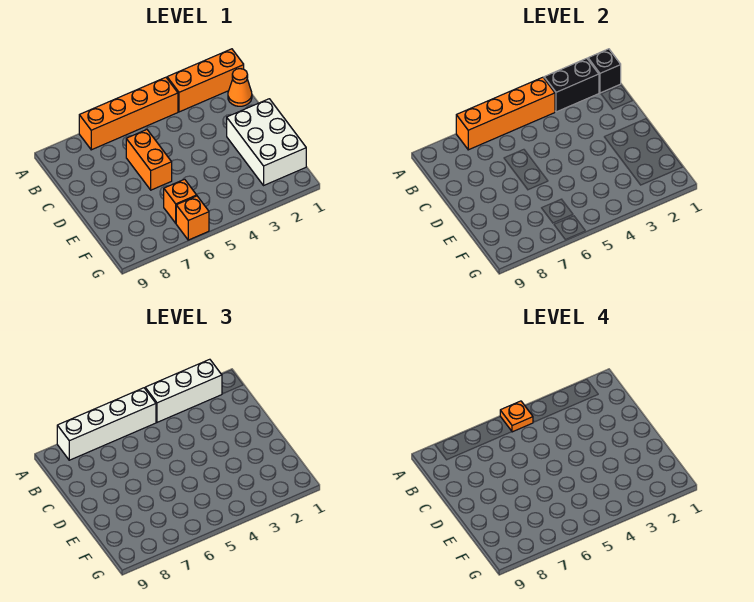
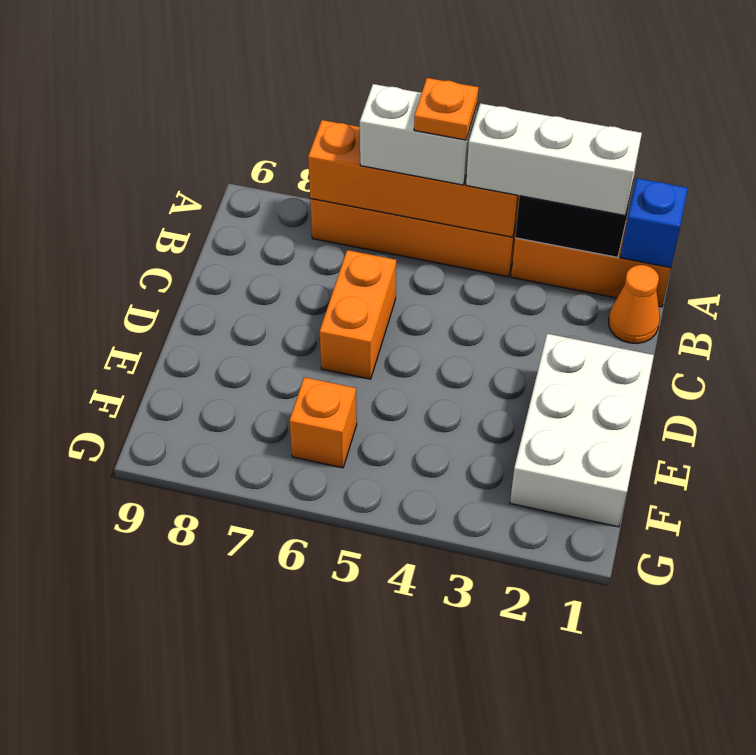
black brick A1 level 2 -> blue brick A1 level 2
white brick A5:A8 level 3 -> white brick A5:A6 level 3
orange brick G6 level 1 -> none

